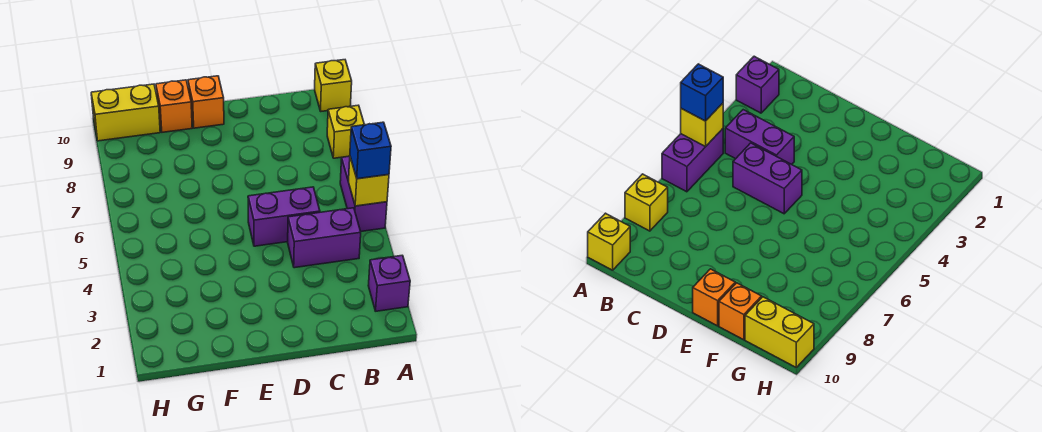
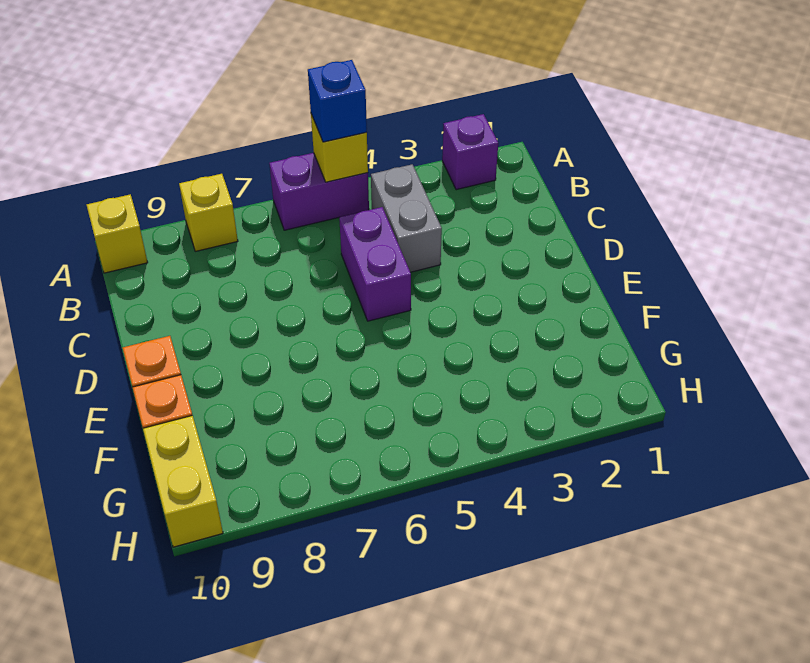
purple brick B4:C4 level 1 -> grey brick B4:C4 level 1

